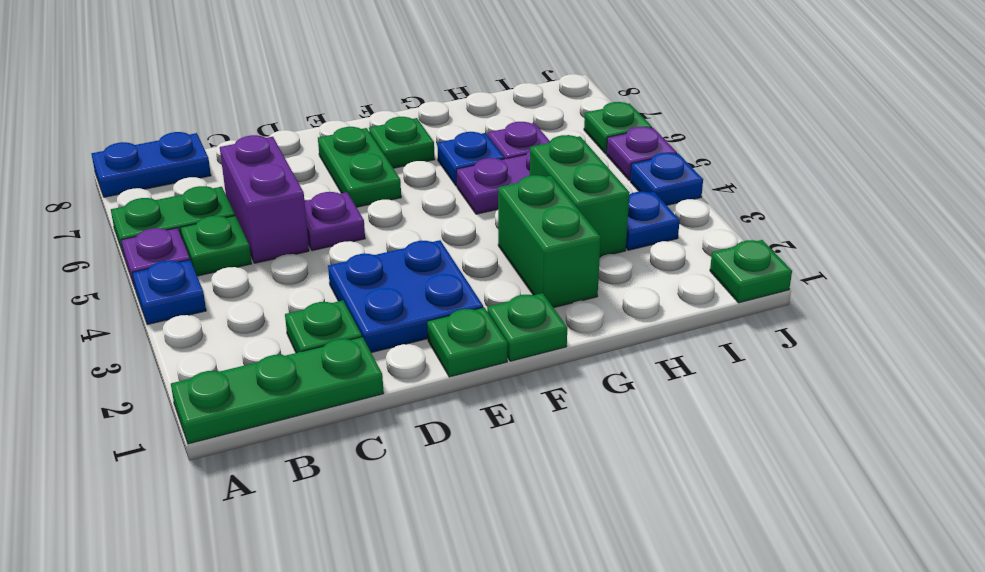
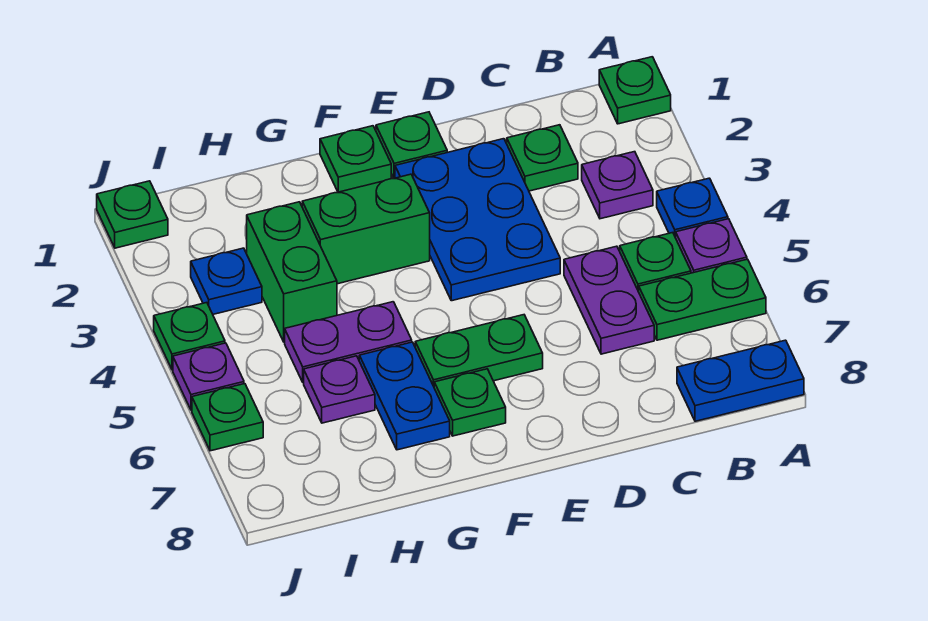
green plate A1:C1 level 1 -> green plate A1 level 1
purple brick C5:C6 level 1 -> purple plate C5:C6 level 1
blue plate D2:E3 level 1 -> blue plate D2:E4 level 1
purple plate D5 level 1 -> purple plate B3 level 1
green plate E6:E7 level 1 -> green plate E6:F6 level 1
green brick G2:G3 level 1 -> green brick F3:G3 level 1
blue plate G6 level 1 -> blue plate G6:G7 level 1
blue plate J4 level 1 -> green plate J4 level 1

